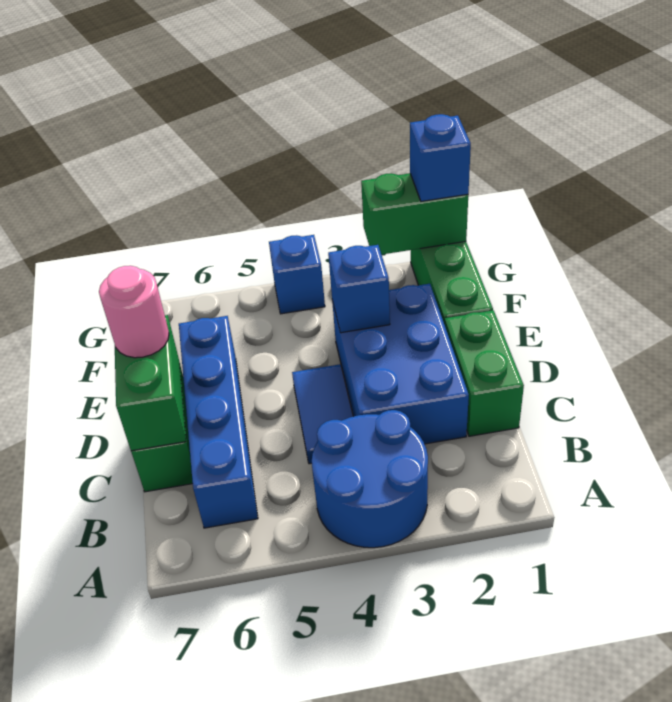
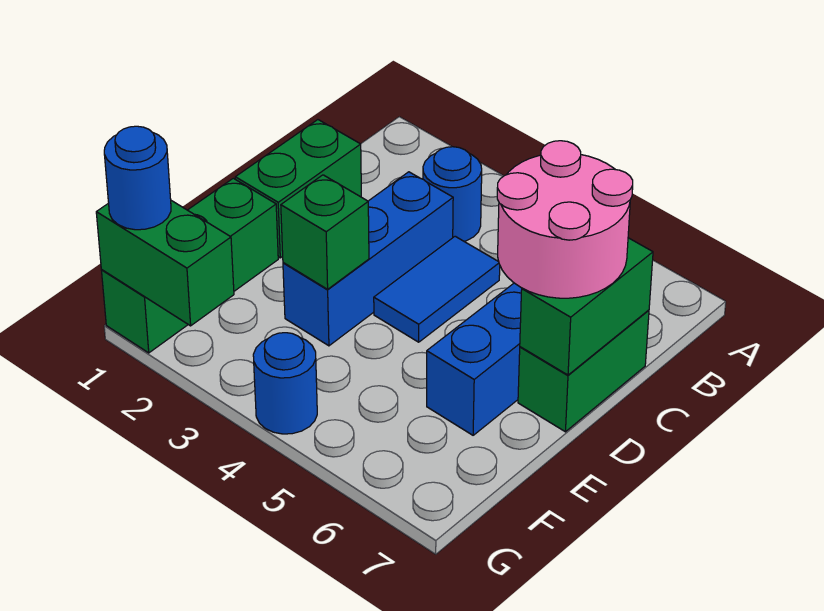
blue round brick A3:B4 level 1 -> blue round brick B3 level 1
blue brick C2:E3 level 1 -> blue brick C3:E3 level 1
pink round brick D7 level 3 -> pink round brick C6:D7 level 3
blue brick E3 level 2 -> green brick E3 level 2
blue brick G1 level 3 -> blue round brick G1 level 3
blue brick G4 level 1 -> blue round brick G4 level 1

